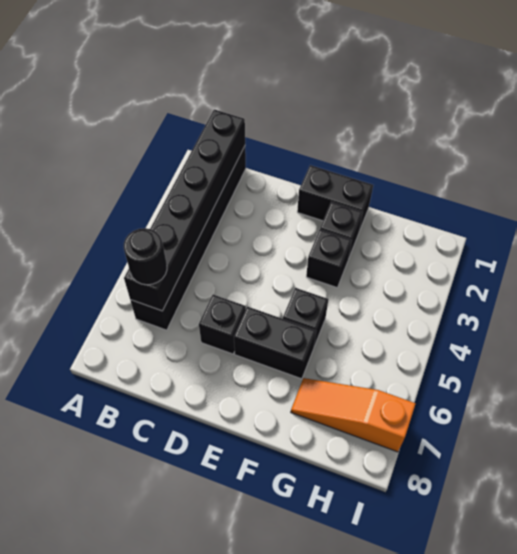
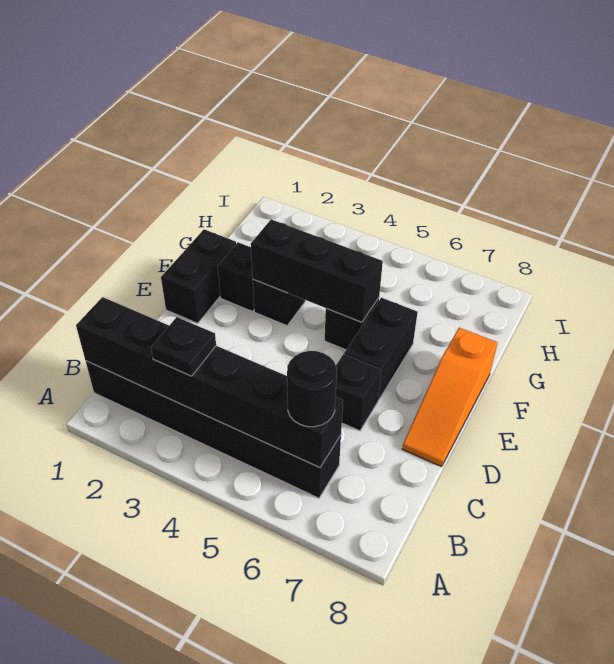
none -> black plate B3 level 3
none -> black brick F3:F5 level 2
orange slope G7:I7 level 1 top I -> orange slope D8:F8 level 1 top F

